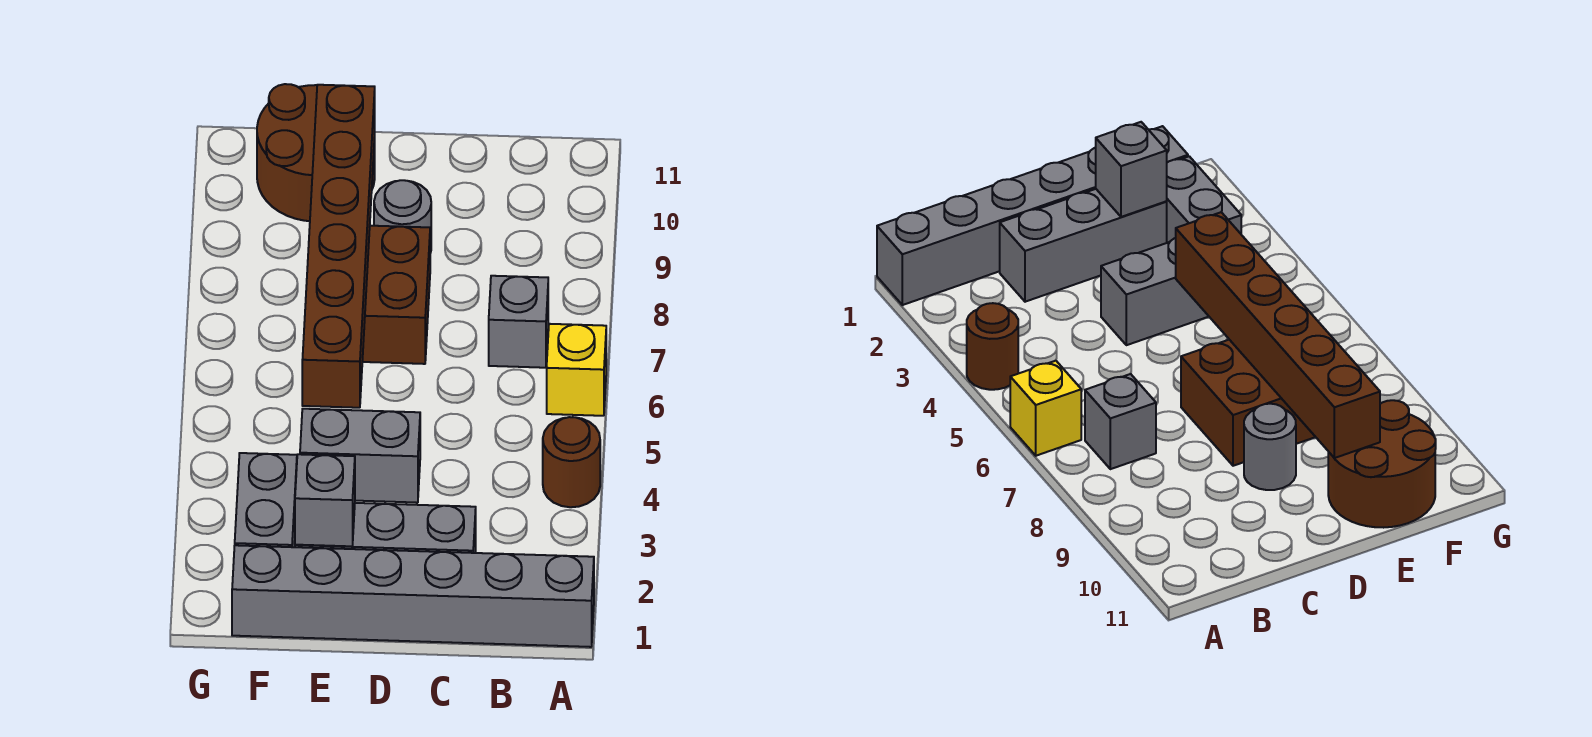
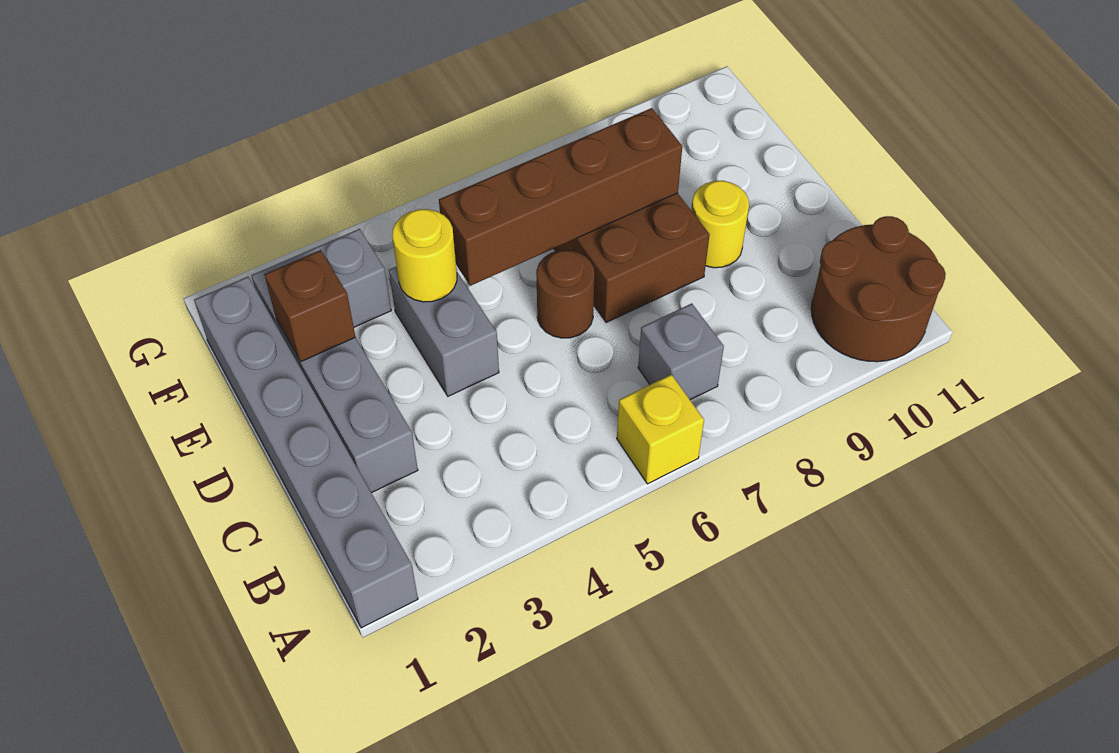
brown round brick A4 level 1 -> brown round brick D6 level 1
grey round brick D9 level 1 -> yellow round brick D9 level 1
grey brick E2 level 2 -> brown brick E2 level 2
none -> yellow round brick E4 level 2
brown brick E5:E10 level 2 -> brown brick E5:E8 level 2
brown round brick E10:F11 level 1 -> brown round brick A10:B11 level 1

